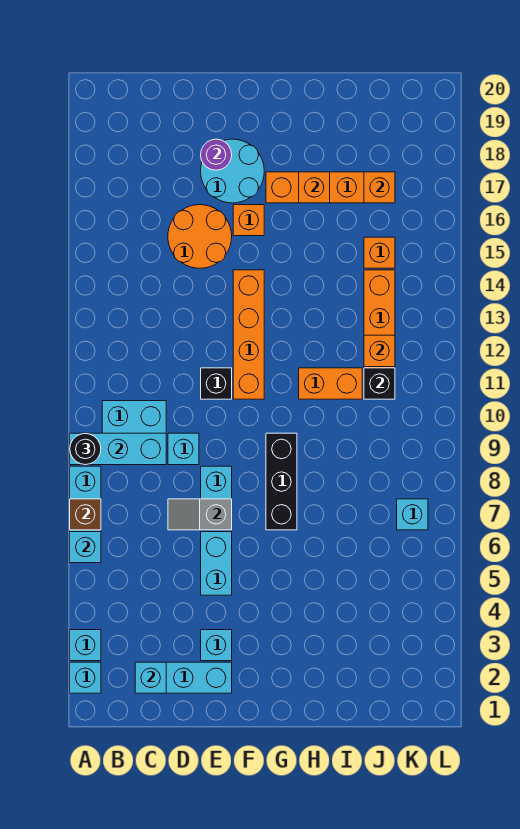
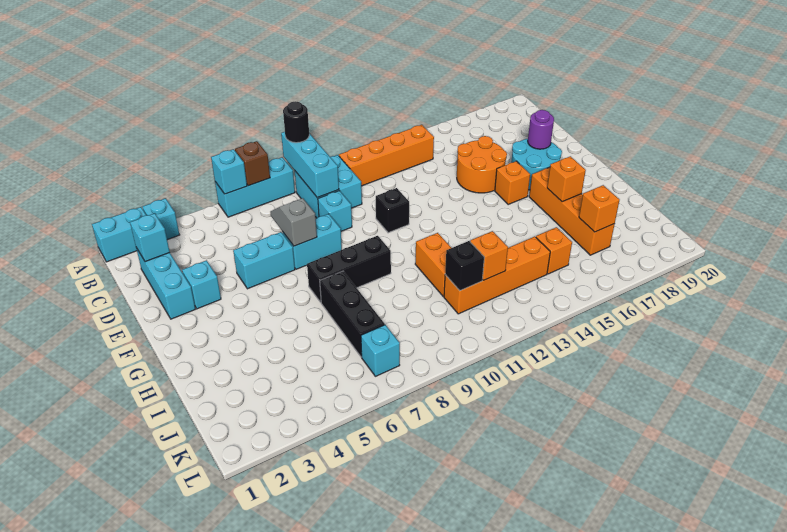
cyan brick A2 level 1 -> cyan brick A1:A2 level 1
orange brick F11:F14 level 1 -> orange brick B11:B14 level 1
none -> black brick H7:J7 level 1

